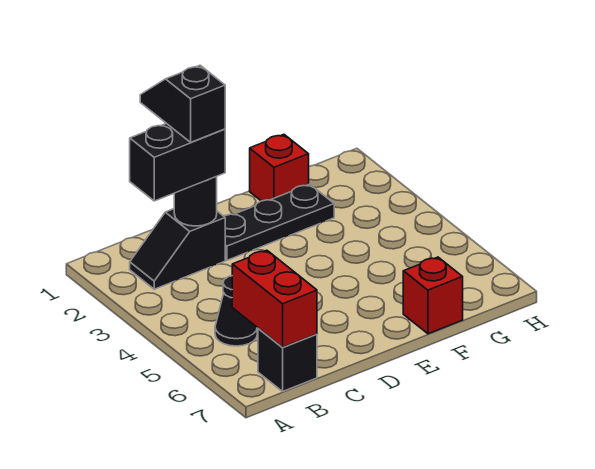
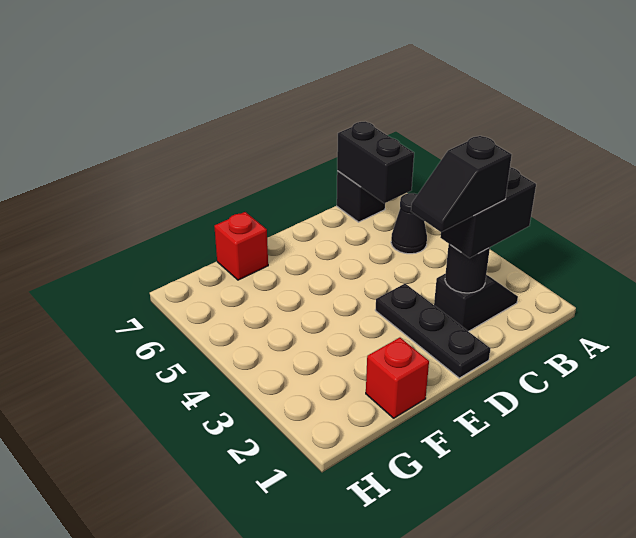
red brick B6:B7 level 2 -> black brick B6:B7 level 2
black slope C1:C2 level 4 top 2 -> black slope C2:D2 level 4 top C
black plate D2:F2 level 1 -> black plate D1:D3 level 1

